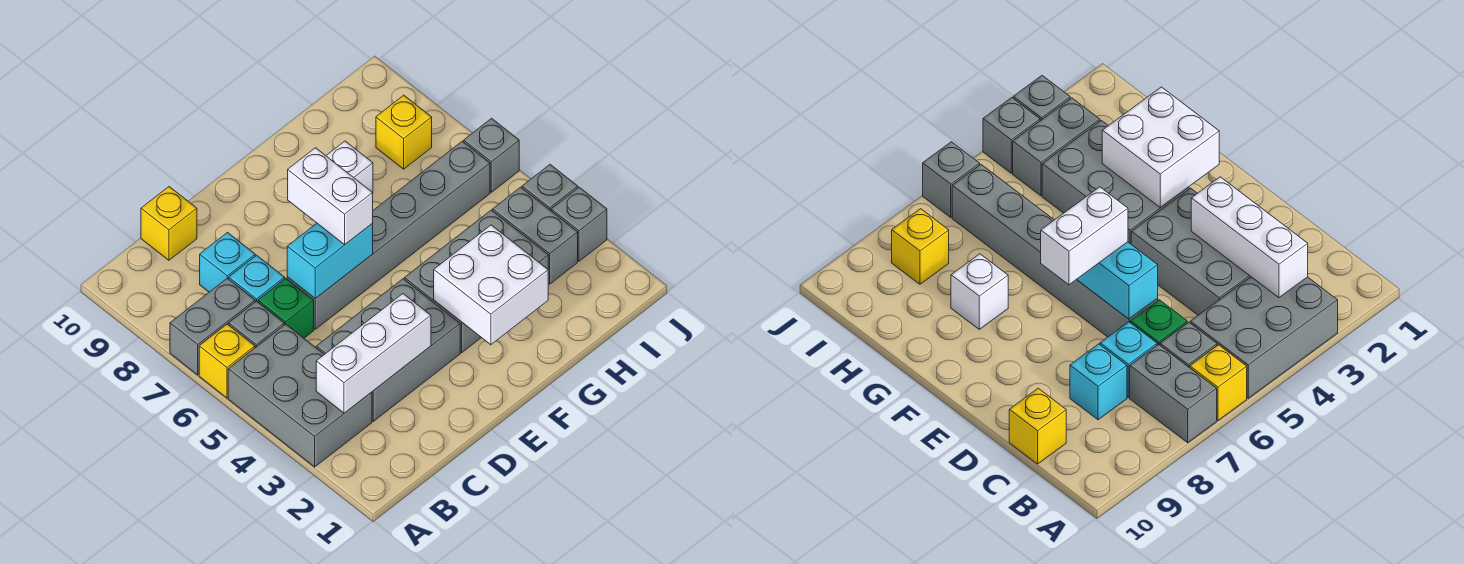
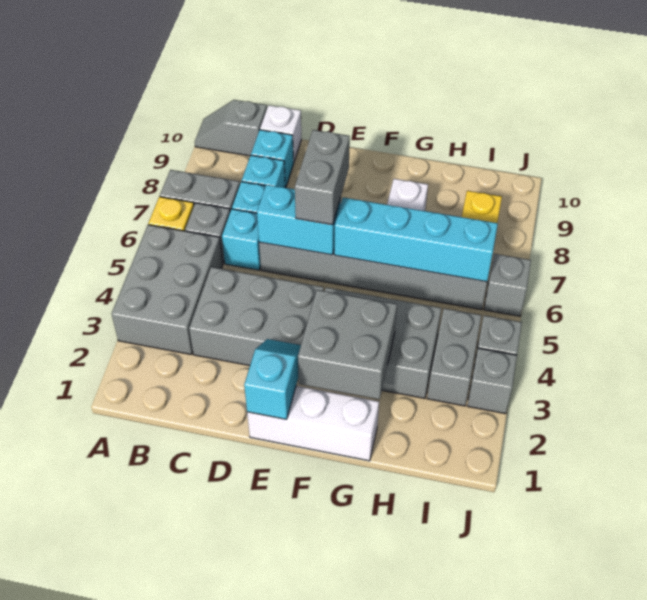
none -> grey slope A10:B10 level 1 top B
white brick B3:D3 level 2 -> white brick E1:G1 level 1
green brick C6 level 1 -> cyan brick C6 level 1
none -> cyan brick C9 level 1
yellow brick C10 level 1 -> white brick C10 level 1
none -> cyan slope E1:E2 level 2 top 1
white brick E6:E7 level 3 -> grey brick E6:E7 level 3
white brick F2:G3 level 2 -> grey brick F2:G3 level 2
none -> cyan brick F6:I6 level 2

